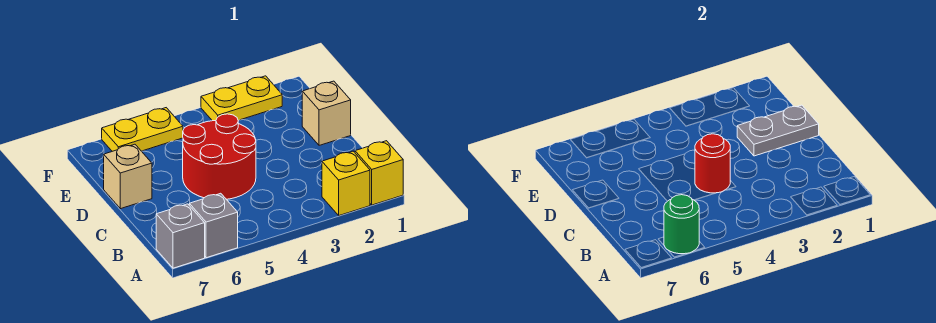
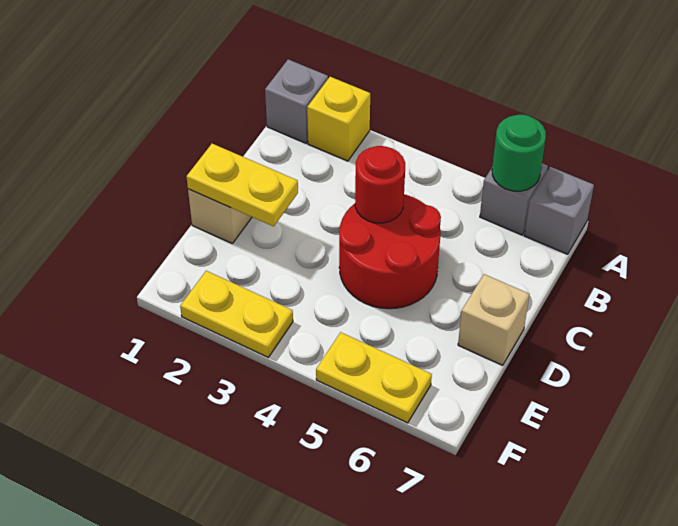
yellow brick A1 level 1 -> grey brick A1 level 1
grey plate D1:D2 level 2 -> yellow plate D1:D2 level 2

